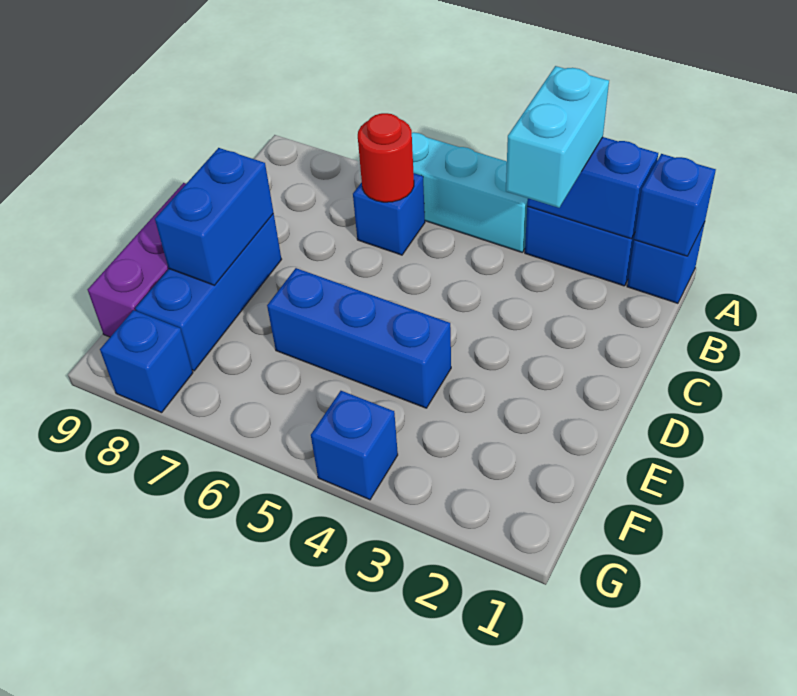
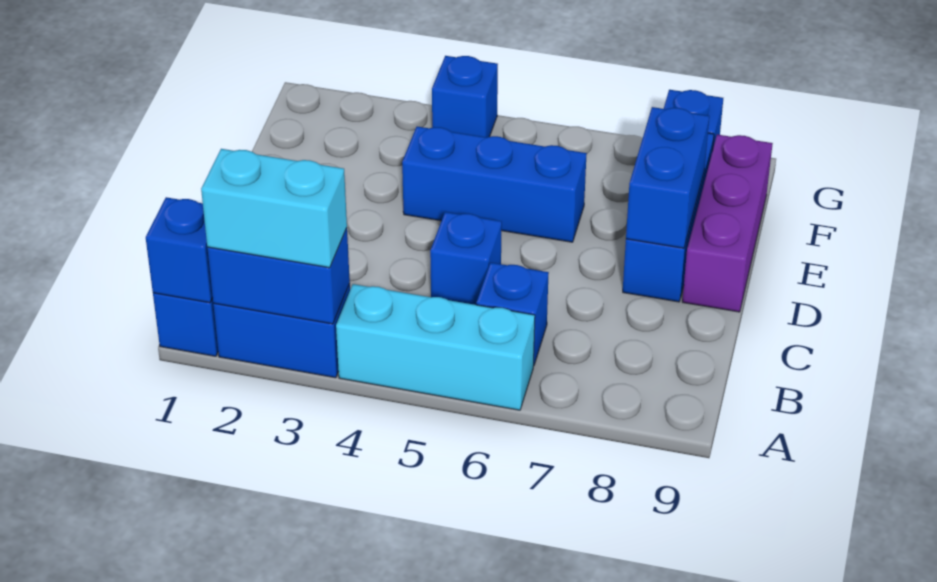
cyan brick A3:B3 level 3 -> cyan brick A2:A3 level 3
red round brick B6 level 2 -> none
none -> blue brick C5 level 1

